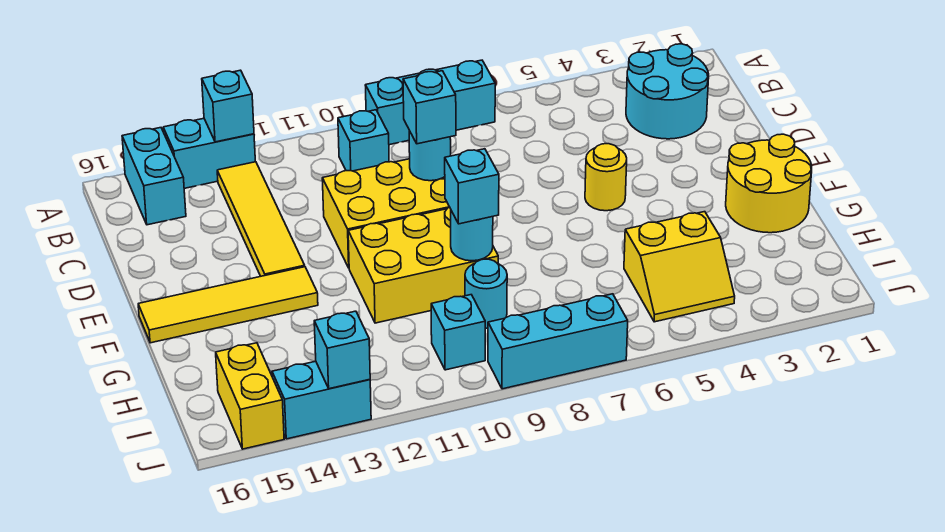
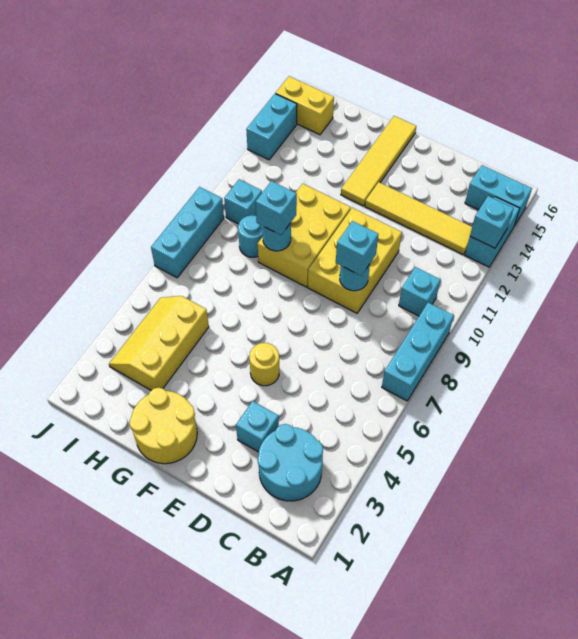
yellow slope H4:I5 level 1 top H -> yellow slope H3:I5 level 1 top H
cyan brick J13 level 2 -> cyan brick D3 level 1

